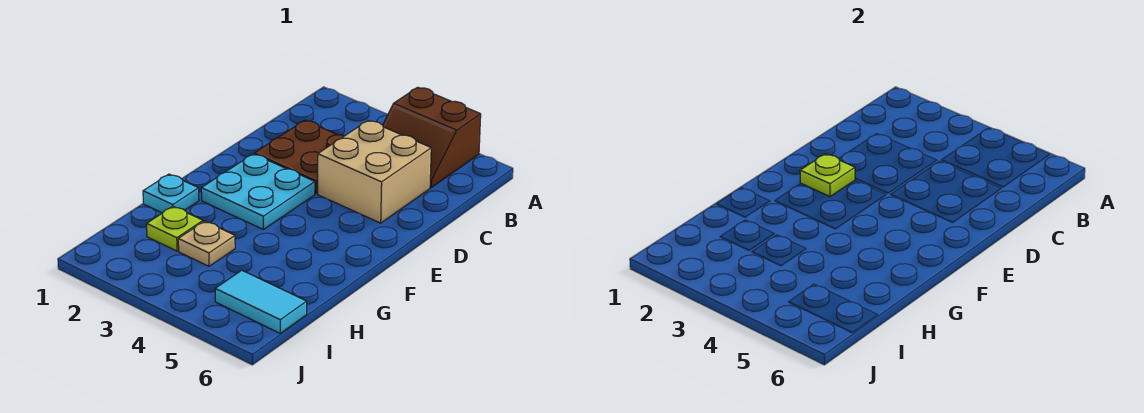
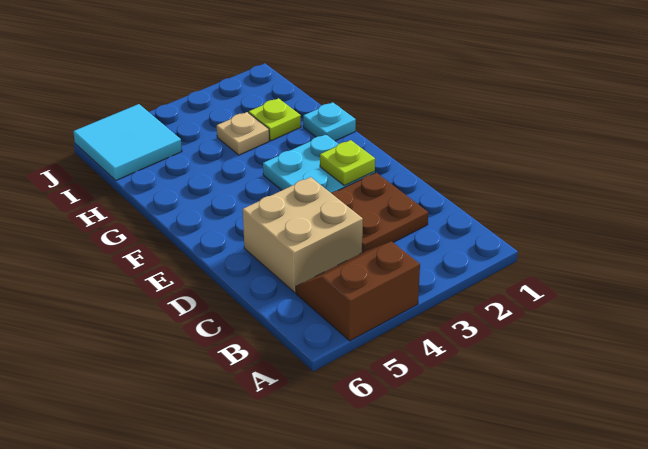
cyan tile I5:I6 level 1 -> cyan tile I5:J6 level 1

